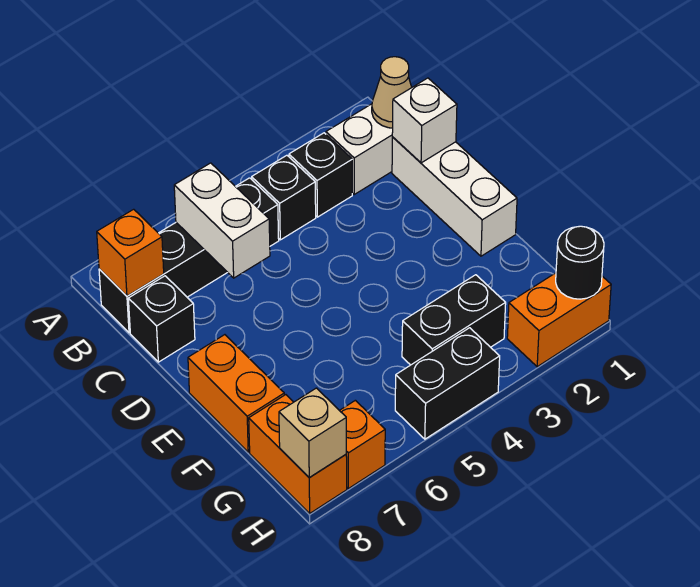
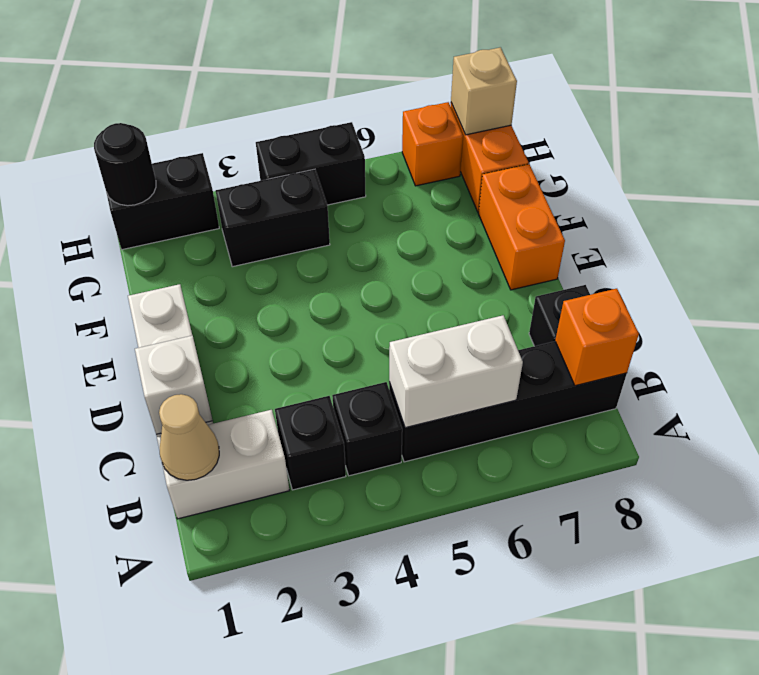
white brick B6:C6 level 2 -> white brick B5:B6 level 2
orange brick H1:H2 level 1 -> black brick H1:H2 level 1

